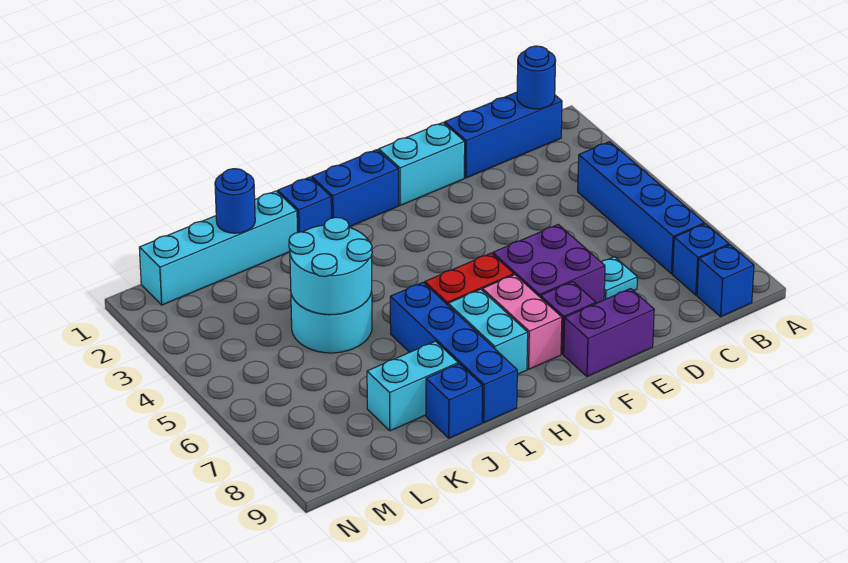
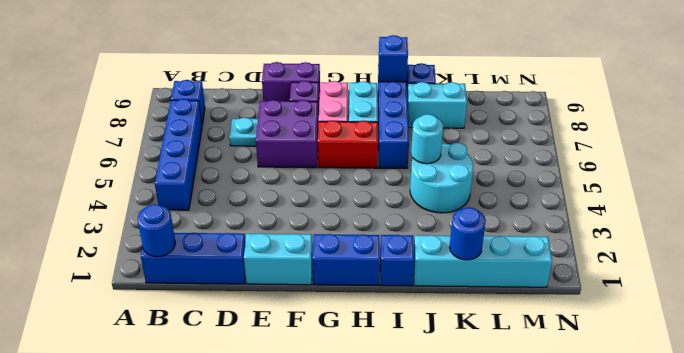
blue brick B9 level 1 -> blue brick I9 level 2
cyan round brick J4:K5 level 2 -> cyan round brick J5 level 2

